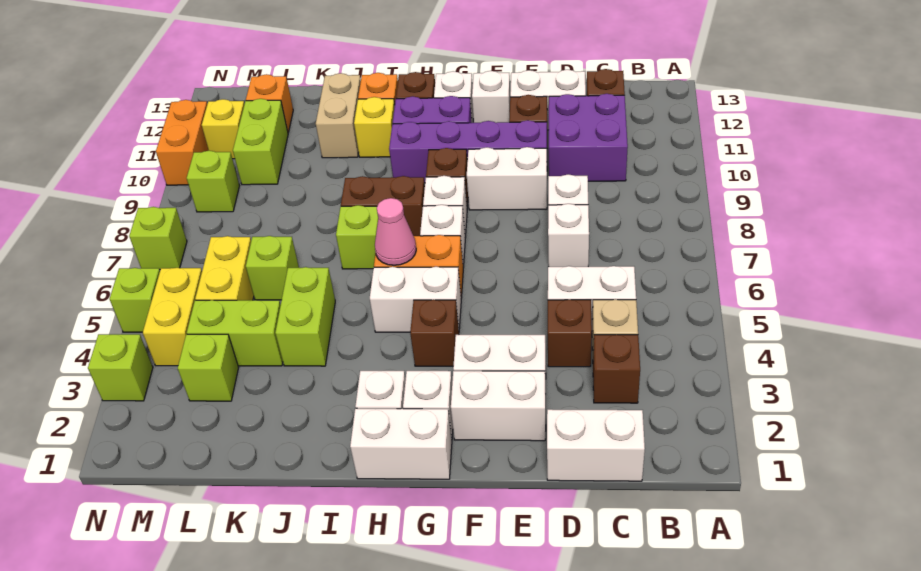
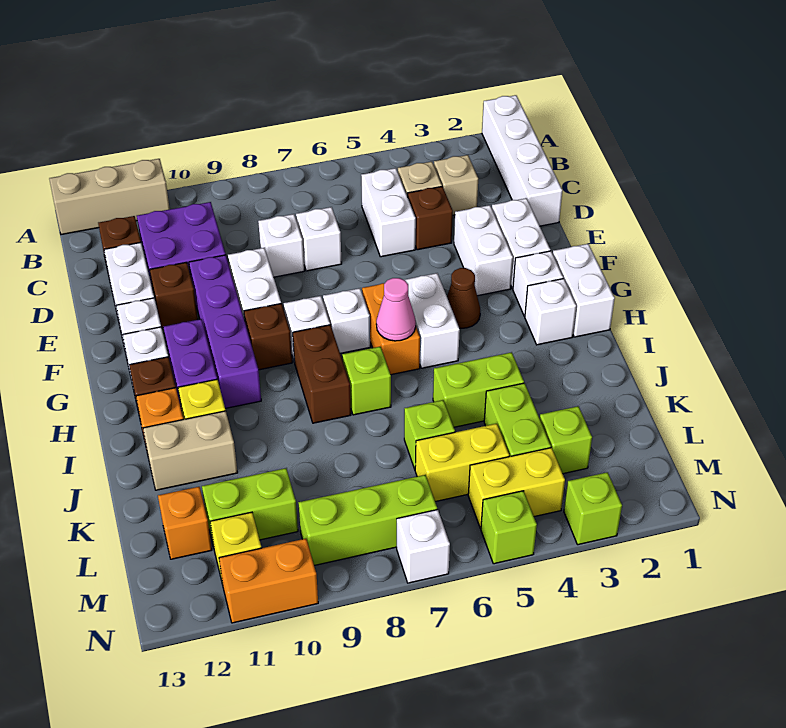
none -> tan brick A11:A13 level 1
white brick C1:D1 level 1 -> white brick A1:D1 level 1
brown brick C3 level 1 -> tan brick C3 level 1
brown brick G4 level 1 -> brown cone G4 level 1
lime brick M9 level 1 -> lime brick M7:M9 level 1
lime brick N7 level 1 -> white brick N7 level 1

